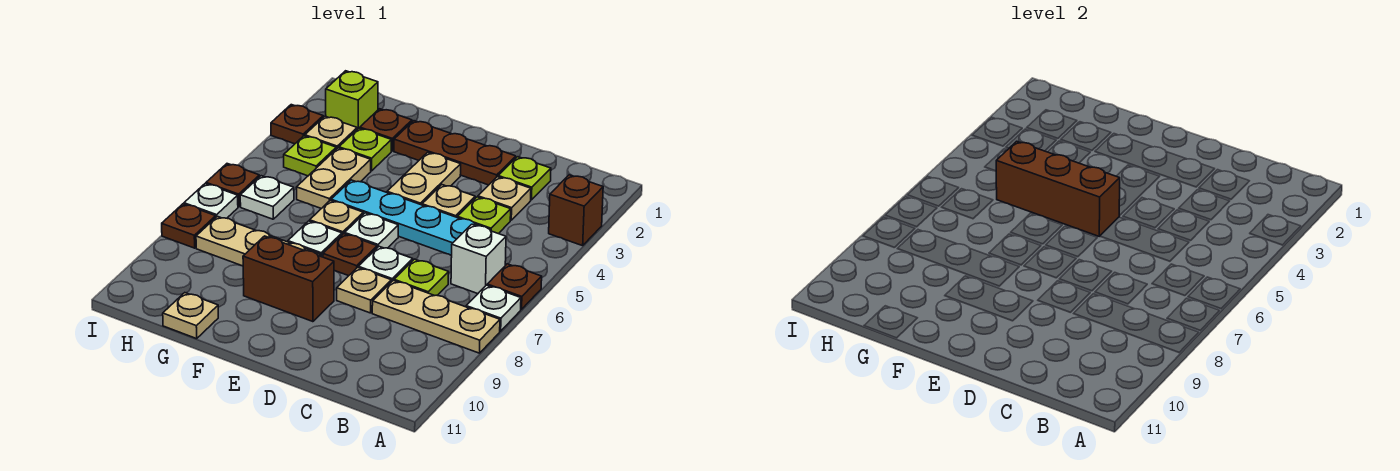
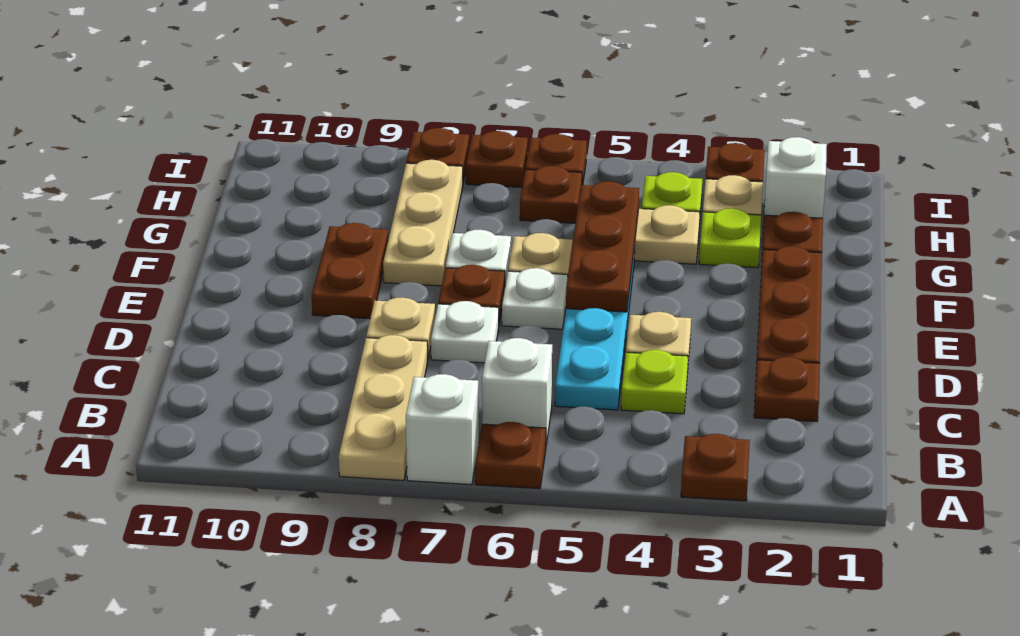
brown brick A3 level 1 -> brown plate A3 level 1
white plate A7 level 1 -> white brick A7 level 1
lime plate C2 level 1 -> brown plate C2 level 1
tan plate C3 level 1 -> none
lime plate C7 level 1 -> none
tan plate E3:E4 level 1 -> none
brown brick E5:G5 level 2 -> brown plate E5:G5 level 2
brown brick E9:F9 level 1 -> brown plate E9:F9 level 1
tan plate G11 level 1 -> none
lime brick H2 level 1 -> white brick H2 level 1
white plate H6 level 1 -> brown plate H6 level 1
white plate I7 level 1 -> brown plate I7 level 1

